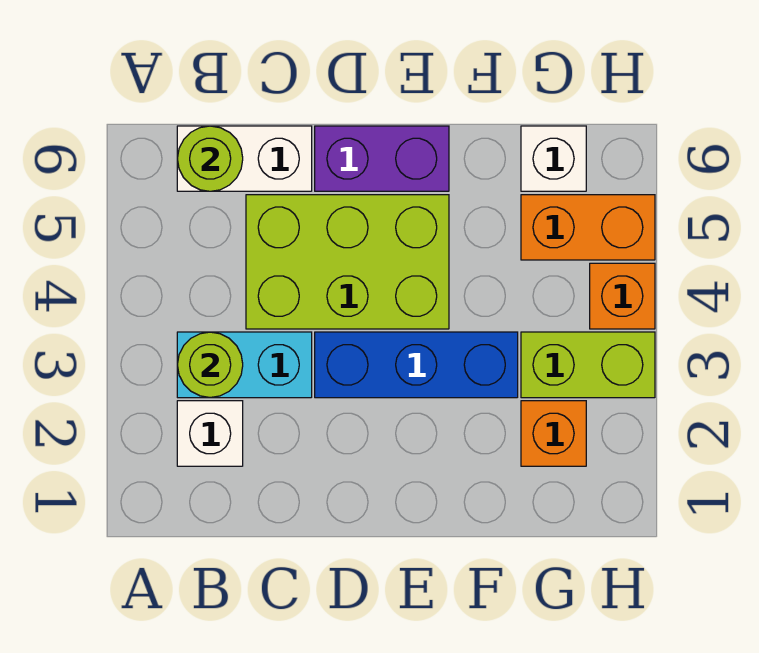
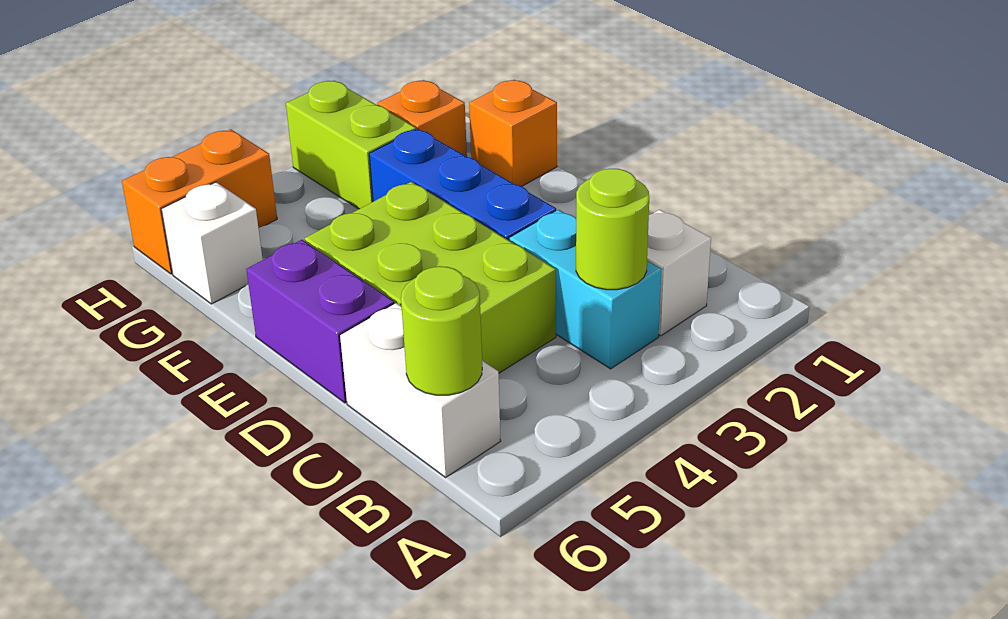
orange brick G5:H5 level 1 -> orange brick H5:H6 level 1
orange brick H4 level 1 -> orange brick F1 level 1

